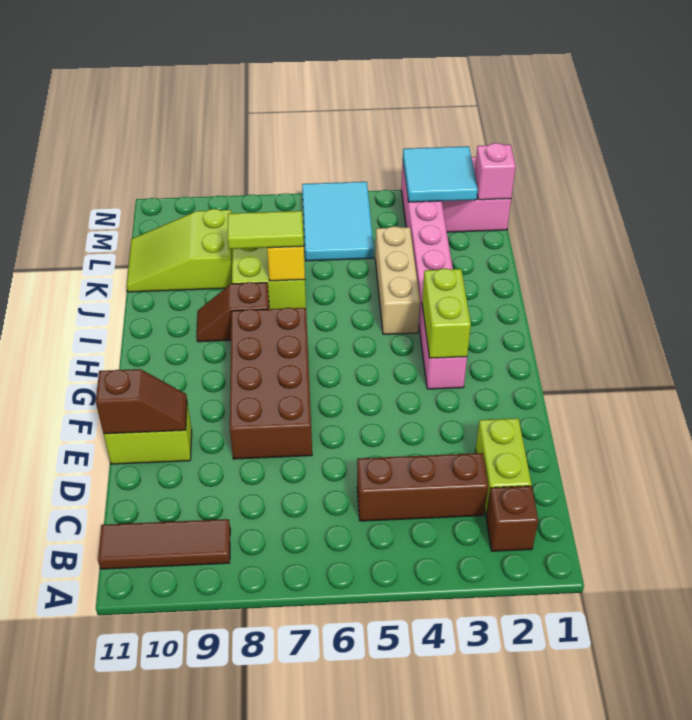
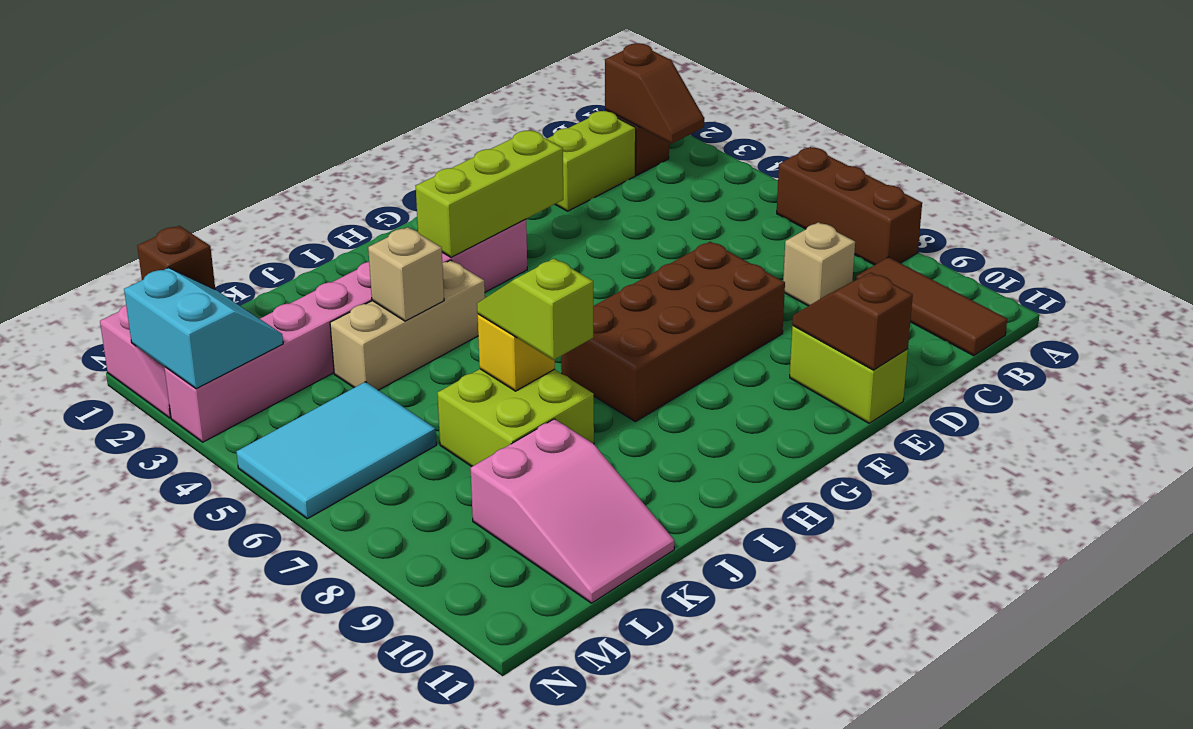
brown brick C3:C5 level 1 -> brown brick A6:A8 level 1
none -> tan brick C8 level 1
lime brick G3:H3 level 2 -> lime brick F3:H3 level 2
brown slope I8:I9 level 1 top 8 -> brown slope B2:B3 level 2 top 2
none -> tan brick J4 level 2
lime tile J7:J8 level 3 -> lime slope J7:J8 level 3 top 8
lime slope K9:L11 level 1 top 9 -> pink slope K9:L11 level 1 top 9
pink brick M1 level 2 -> brown brick M1 level 2
cyan tile M2:N3 level 2 -> cyan slope M2:N3 level 2 top N

